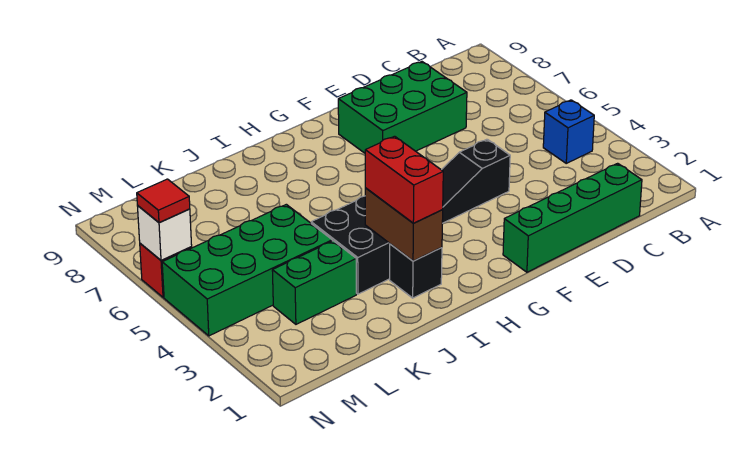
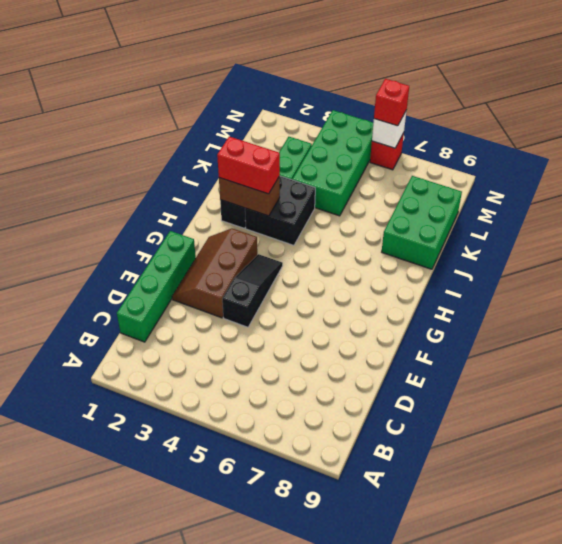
blue brick B4 level 1 -> none
green brick D7:F8 level 1 -> green brick J8:L9 level 1
none -> brown slope E2:G3 level 1 top 3
red tile N6 level 3 -> red brick N6 level 3

